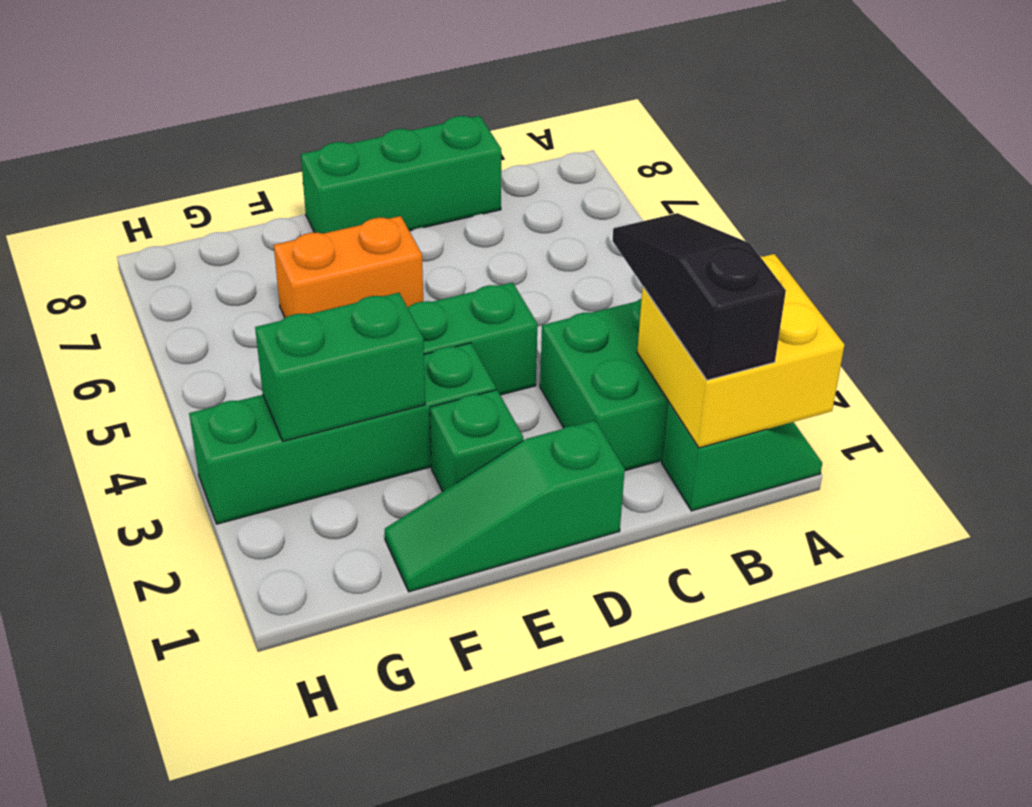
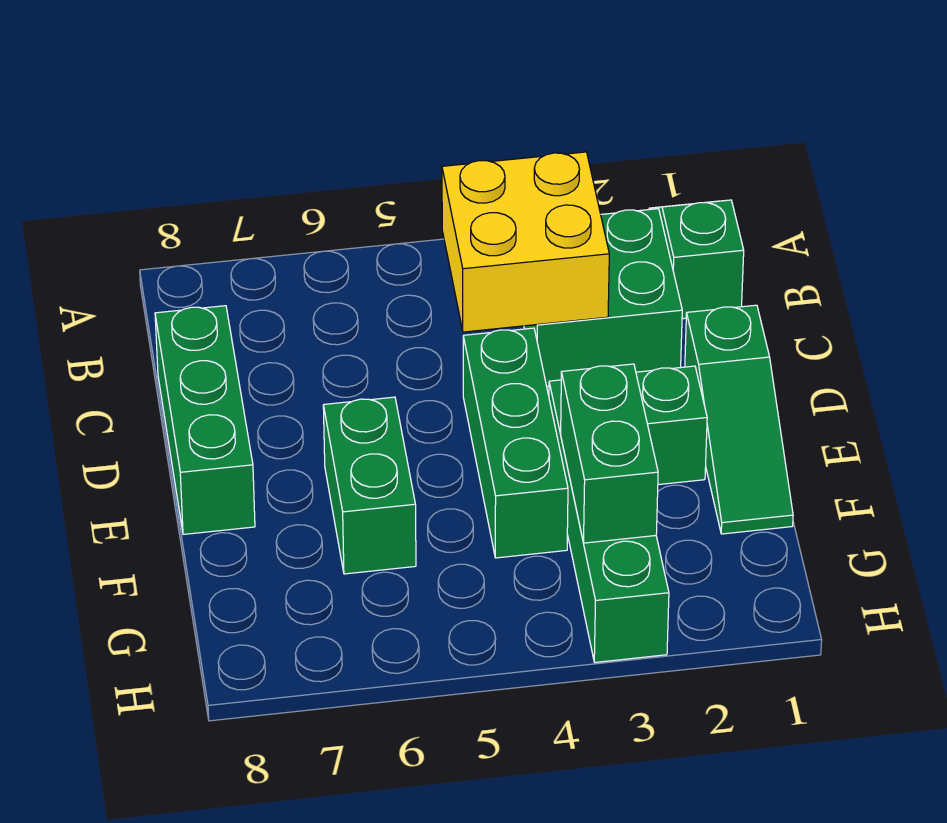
yellow brick A1:B2 level 2 -> yellow brick B3:C4 level 2
black slope B1:B3 level 3 top 1 -> none
orange brick E6:F6 level 1 -> green brick E6:F6 level 1

